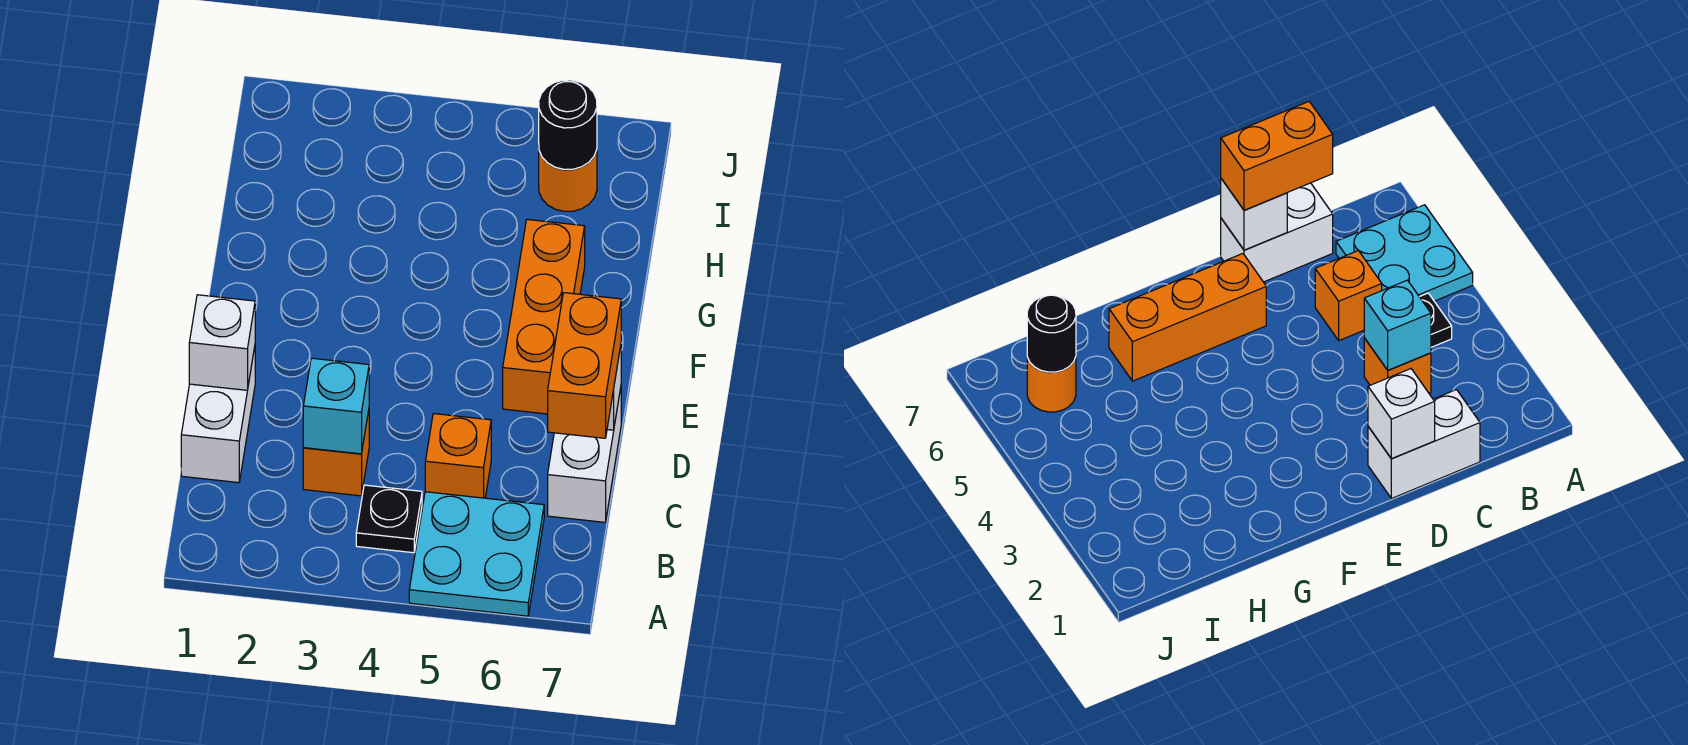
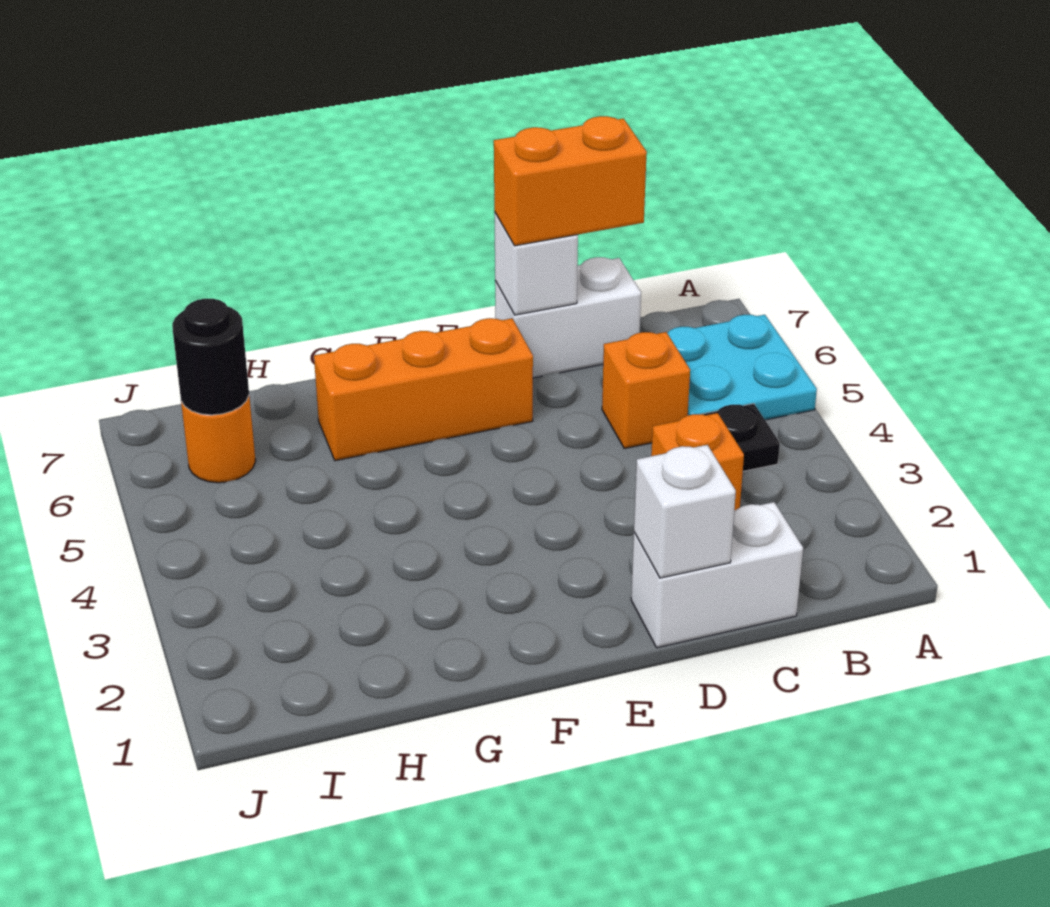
cyan brick C3 level 2 -> none

